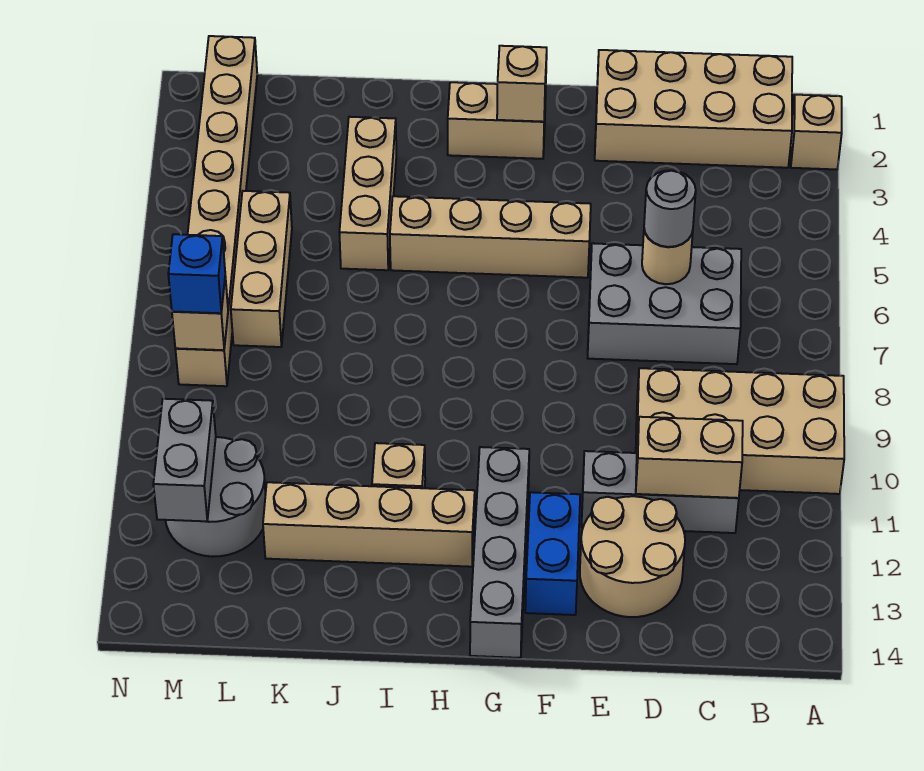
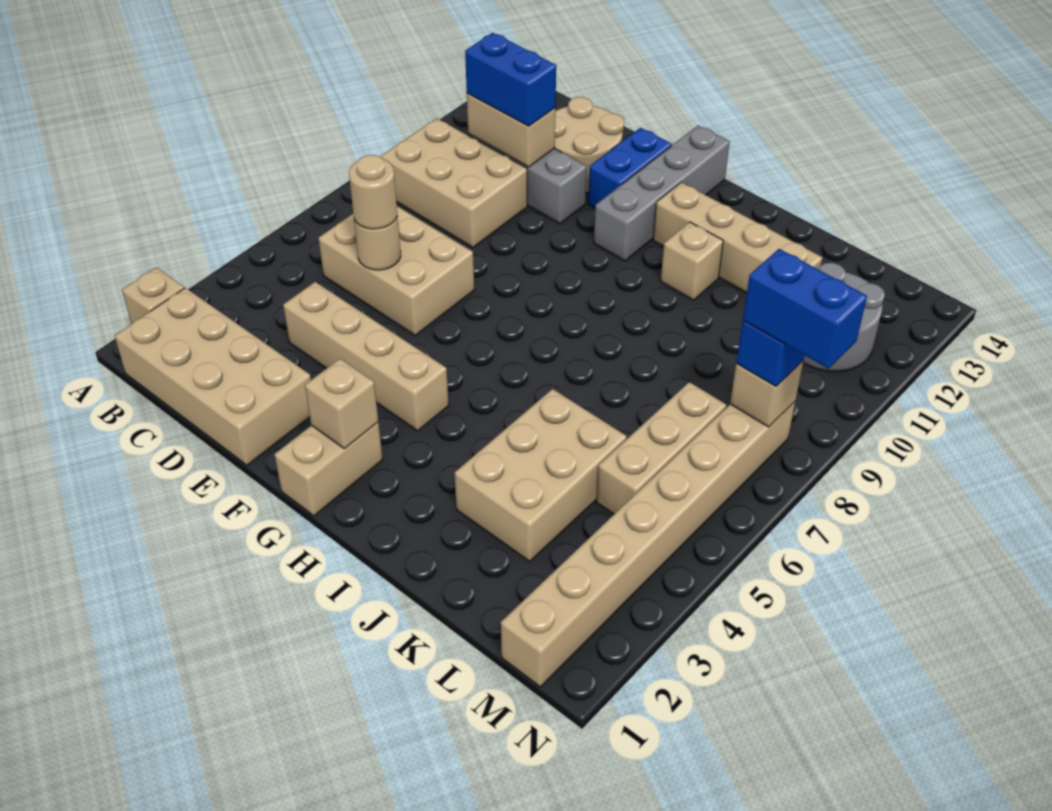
tan brick A9:D10 level 1 -> tan brick B9:D10 level 1
grey brick C6:E7 level 1 -> tan brick C6:E7 level 1
none -> blue brick C11:D11 level 3
grey round brick D6 level 3 -> tan round brick D6 level 3
tan brick F5:I5 level 1 -> tan brick D4:G4 level 1
tan brick G2:H2 level 1 -> tan brick G1:G2 level 1
tan brick J3:J5 level 1 -> tan brick J3:K5 level 1
none -> blue brick M8:N8 level 4
grey brick M11:M12 level 2 -> none

